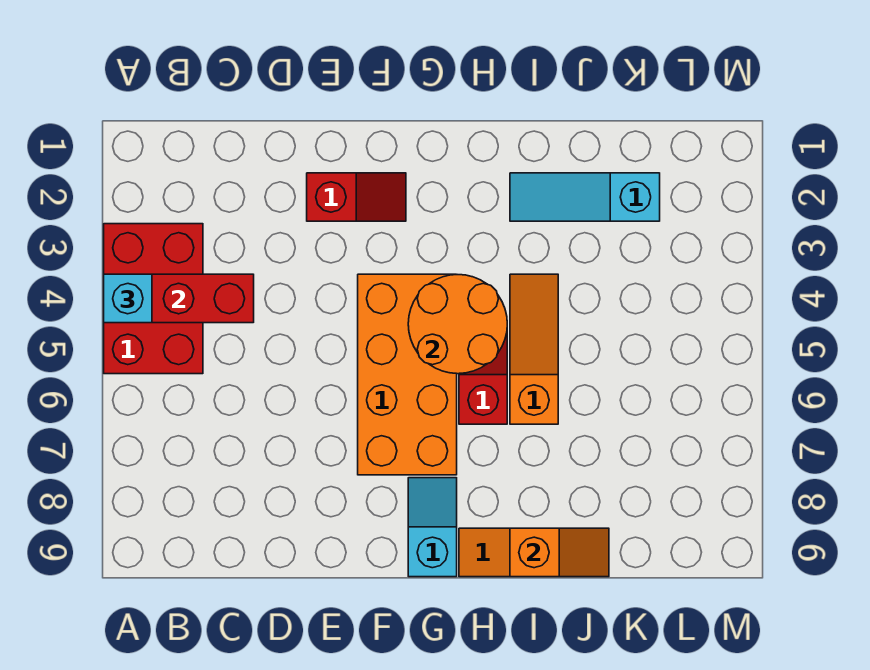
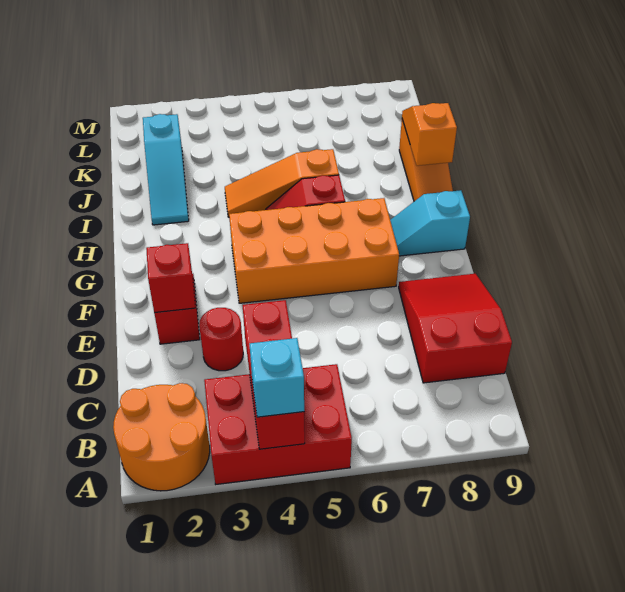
none -> red slope C8:E9 level 1 top C
none -> red round brick D3 level 1
none -> red brick E2 level 2
orange round brick G4:H5 level 2 -> orange round brick A1:B2 level 1

